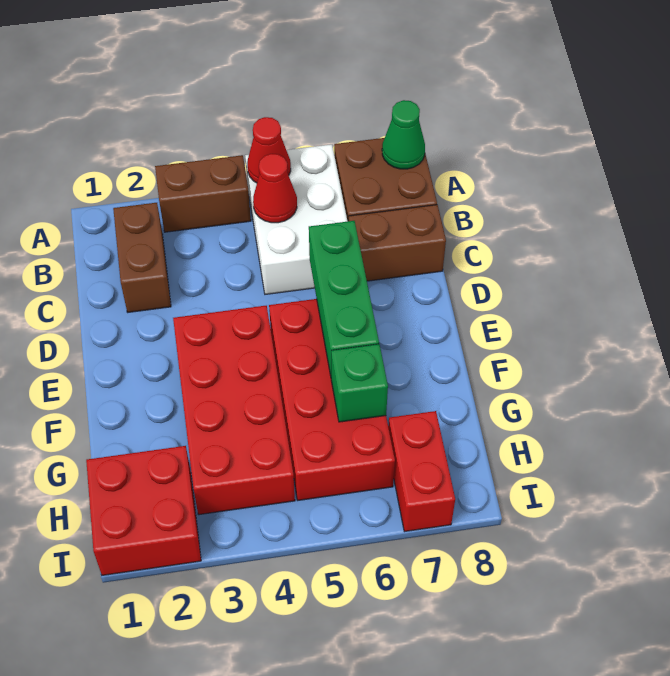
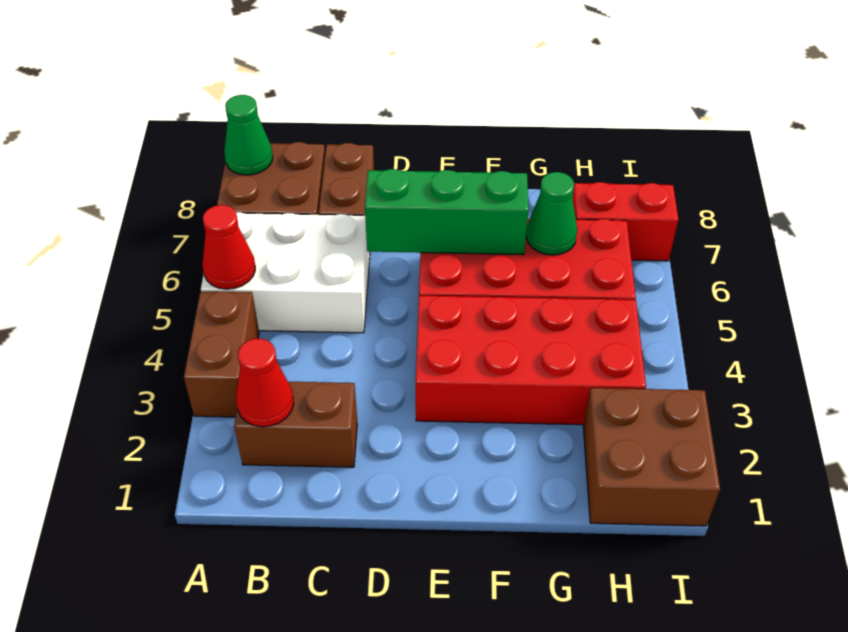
red cone B5 level 2 -> red cone B2 level 2
green brick G6 level 2 -> green cone G6 level 2
red brick H1:I2 level 1 -> brown brick H1:I2 level 1

